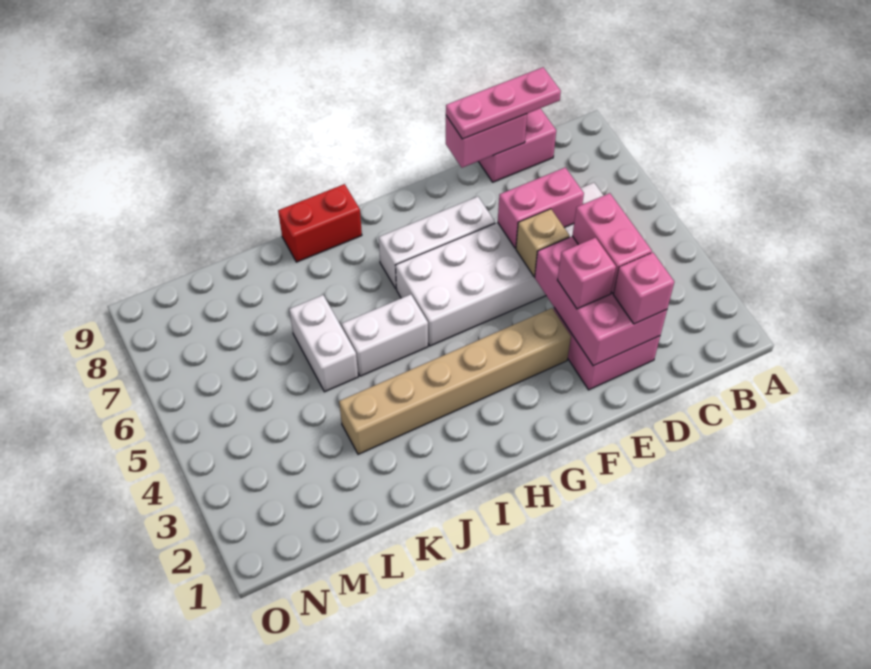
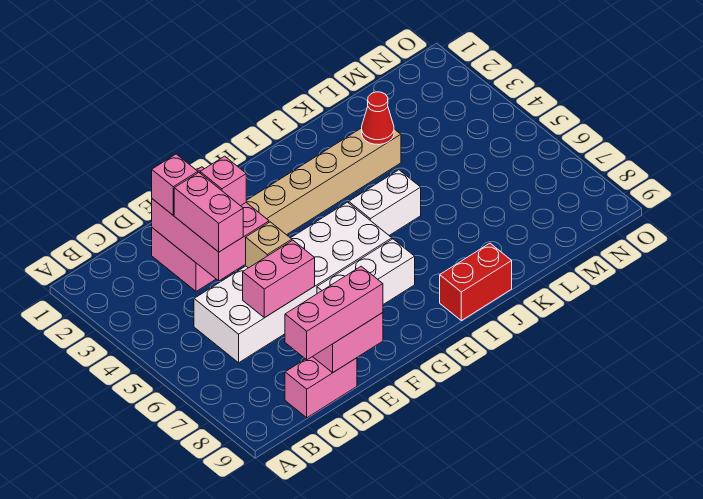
pink plate C9:E9 level 3 -> pink brick C9:E9 level 3
none -> red cone K3 level 2
white brick K5:K6 level 1 -> none

